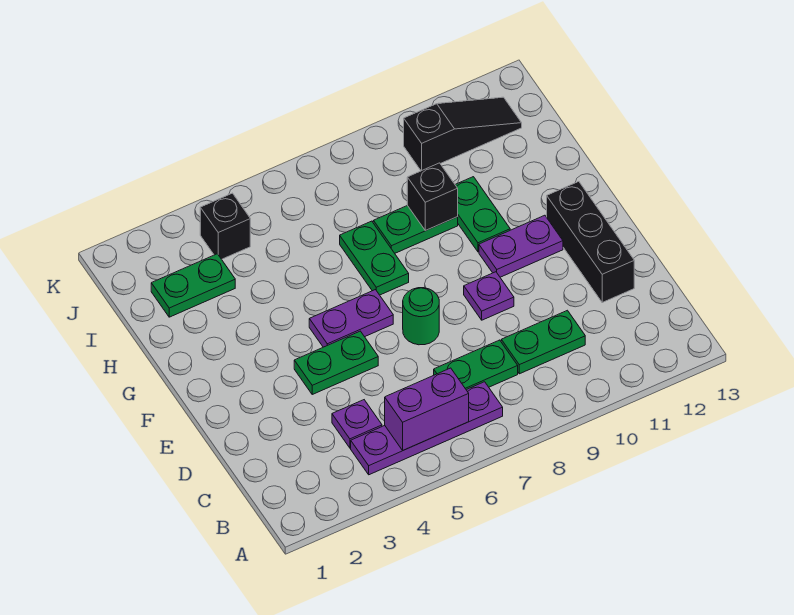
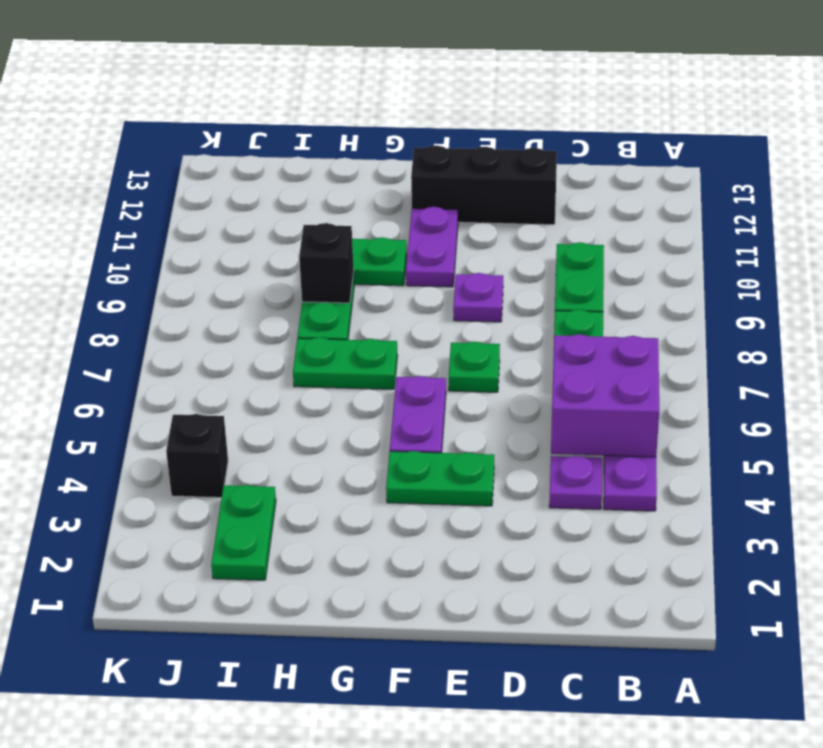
purple brick B5:B6 level 2 -> purple brick B5:C6 level 2
green plate E4:E5 level 1 -> green plate E4:F4 level 1
green round brick E7 level 1 -> green plate E7 level 1
black slope J10:J12 level 1 top 10 -> none

